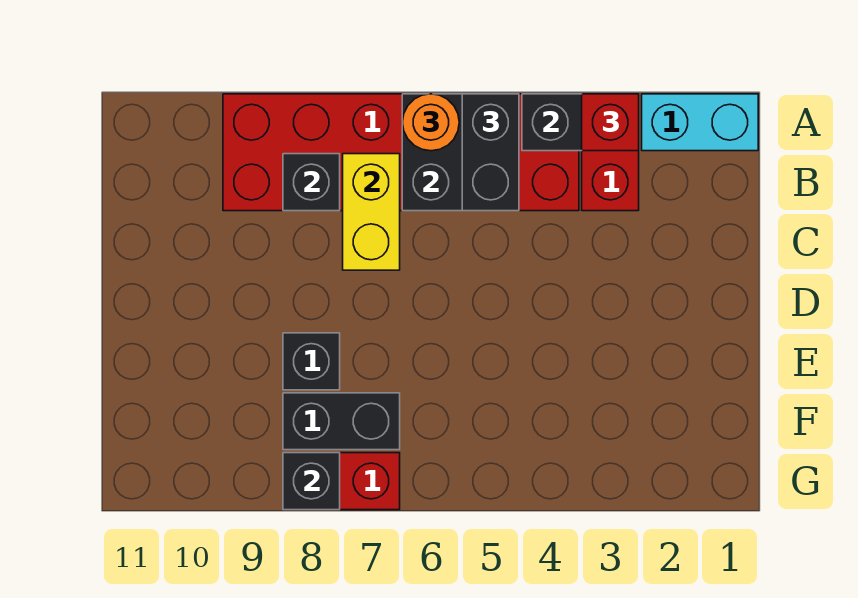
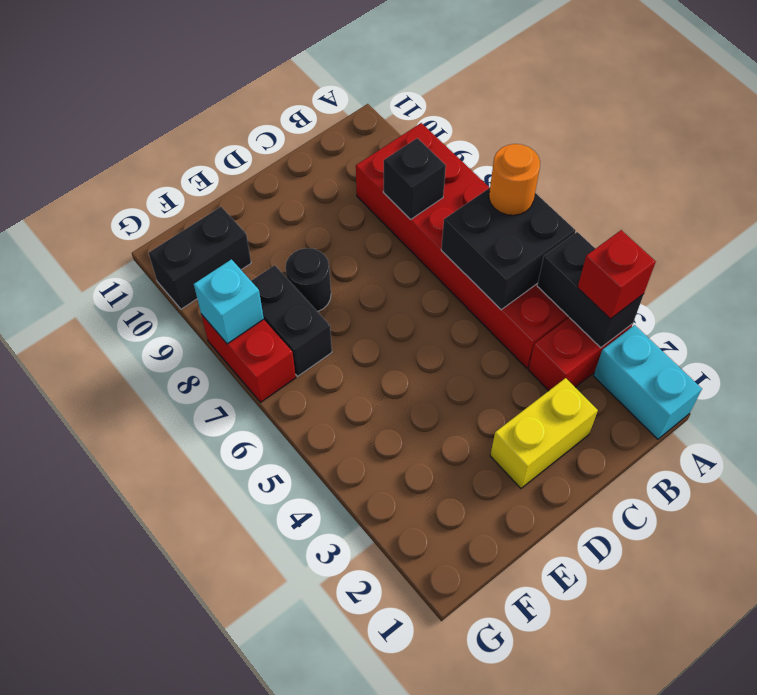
black brick A5:B5 level 3 -> black brick F10:G10 level 1
yellow brick B7:C7 level 2 -> yellow brick C2:D2 level 1
black brick E8 level 1 -> black round brick E8 level 1
black brick G8 level 2 -> cyan brick G8 level 2

